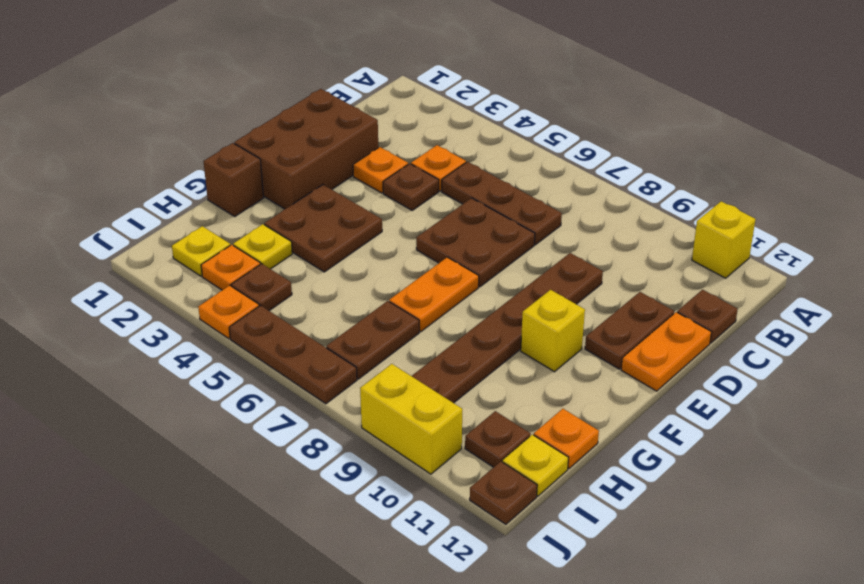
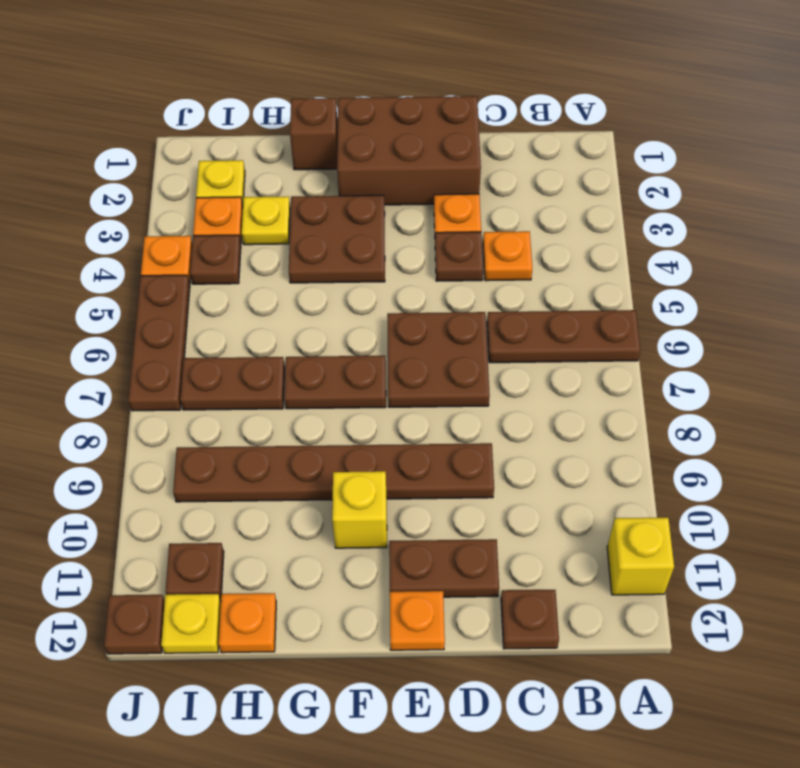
brown plate C5:C7 level 1 -> brown plate A6:C6 level 1
orange plate D12:E12 level 1 -> orange plate E12 level 1
orange plate F7:G7 level 1 -> brown plate F7:G7 level 1
yellow brick J9:J10 level 1 -> none

